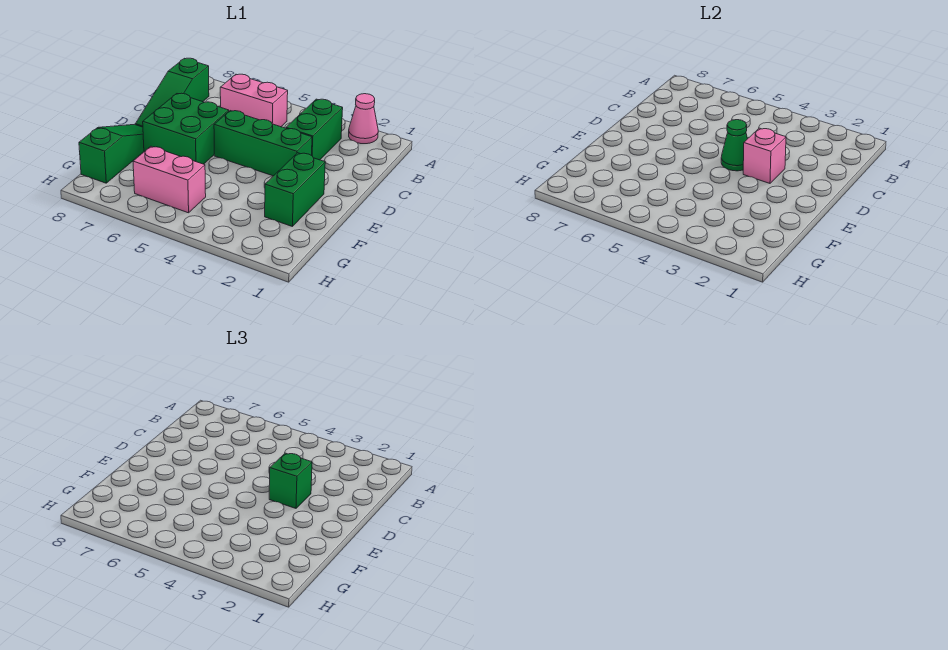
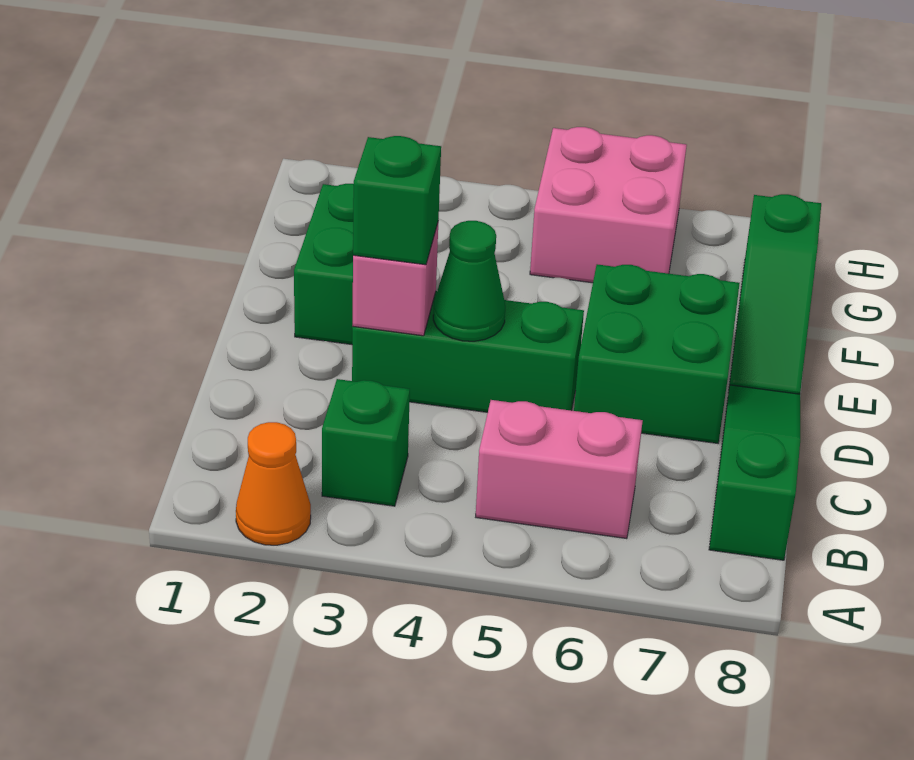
pink cone A2 level 1 -> orange cone A2 level 1
green brick B3:C3 level 1 -> green brick B3 level 1
pink brick G5:G6 level 1 -> pink brick G5:H6 level 1

